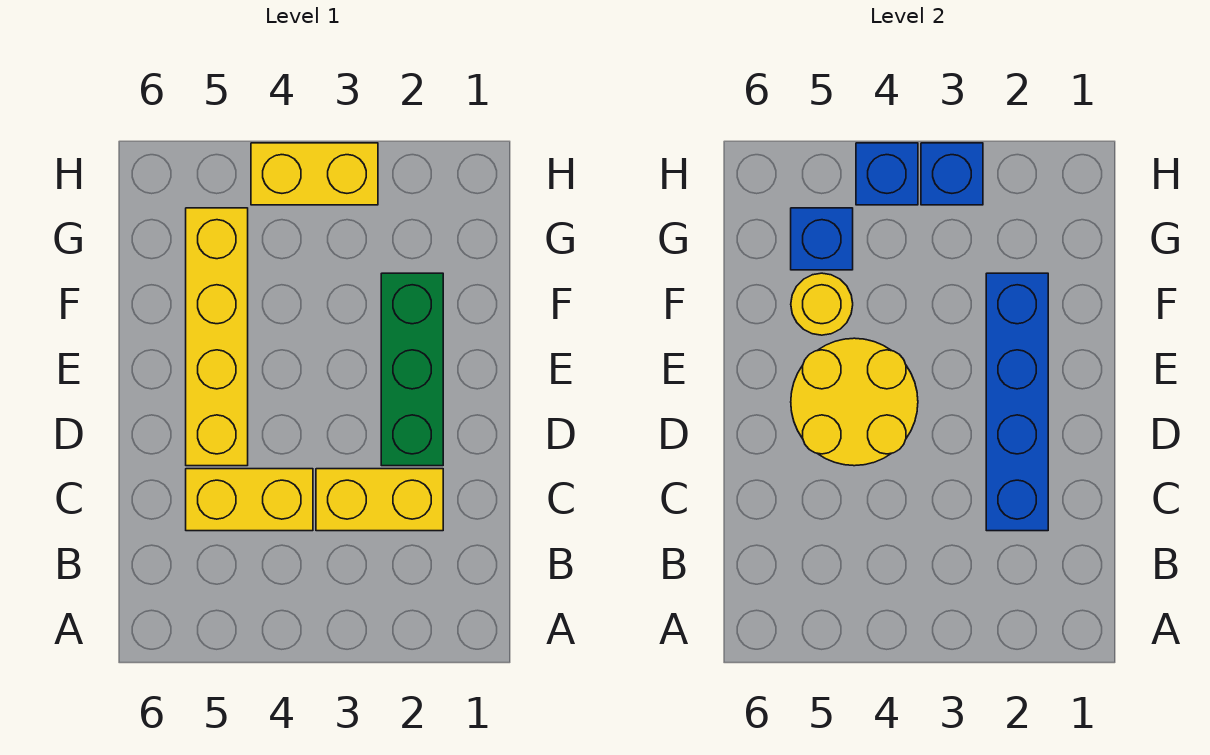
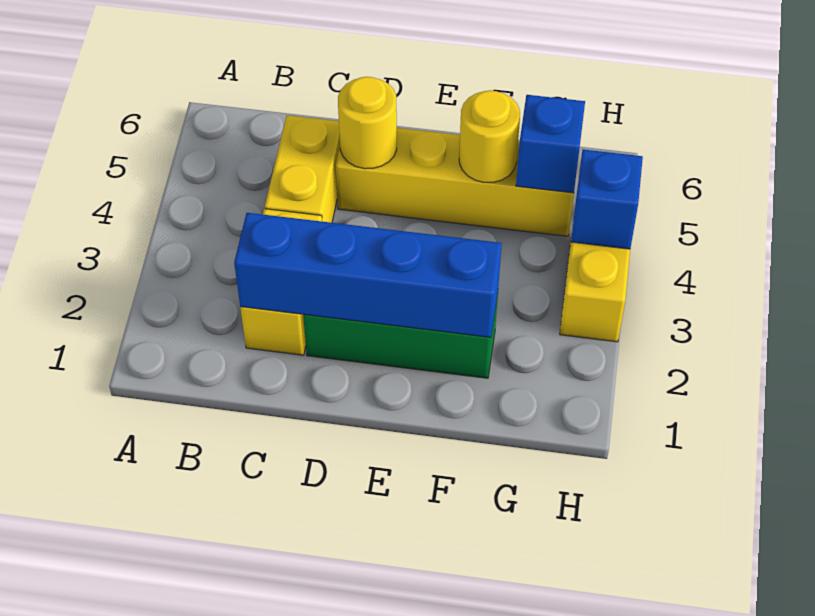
yellow round brick D4:E5 level 2 -> yellow round brick D5 level 2
blue brick H3 level 2 -> none

